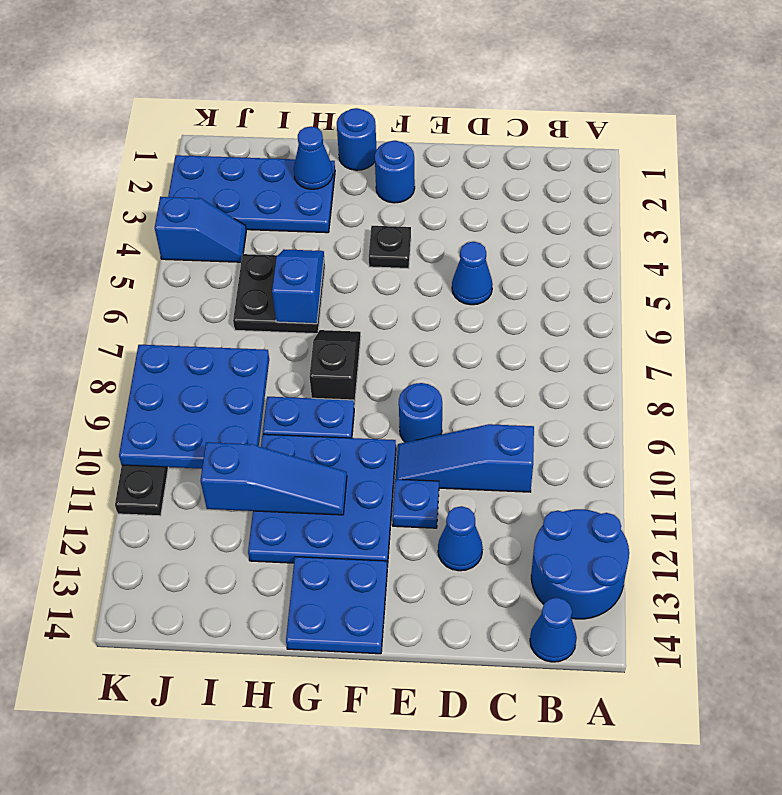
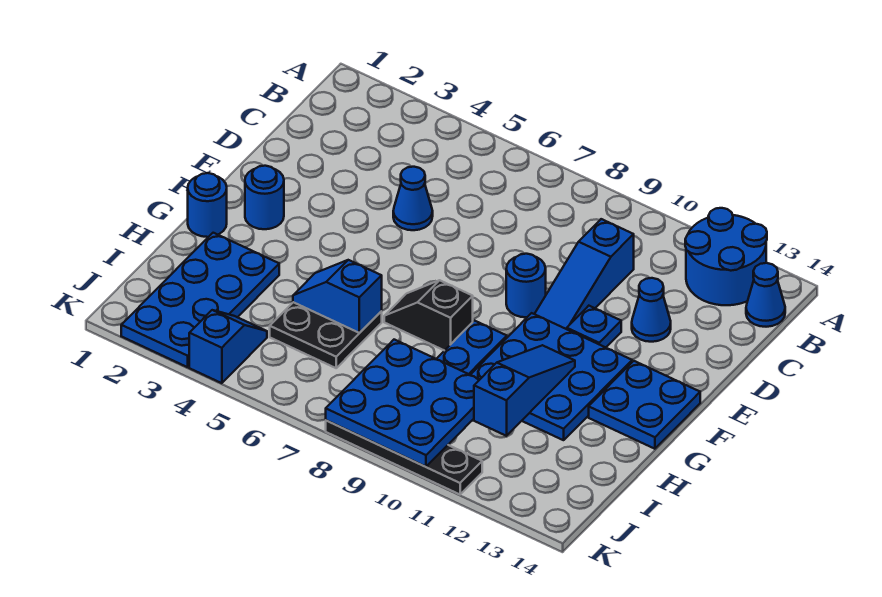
black plate F4 level 1 -> none
blue cone H2 level 2 -> none

